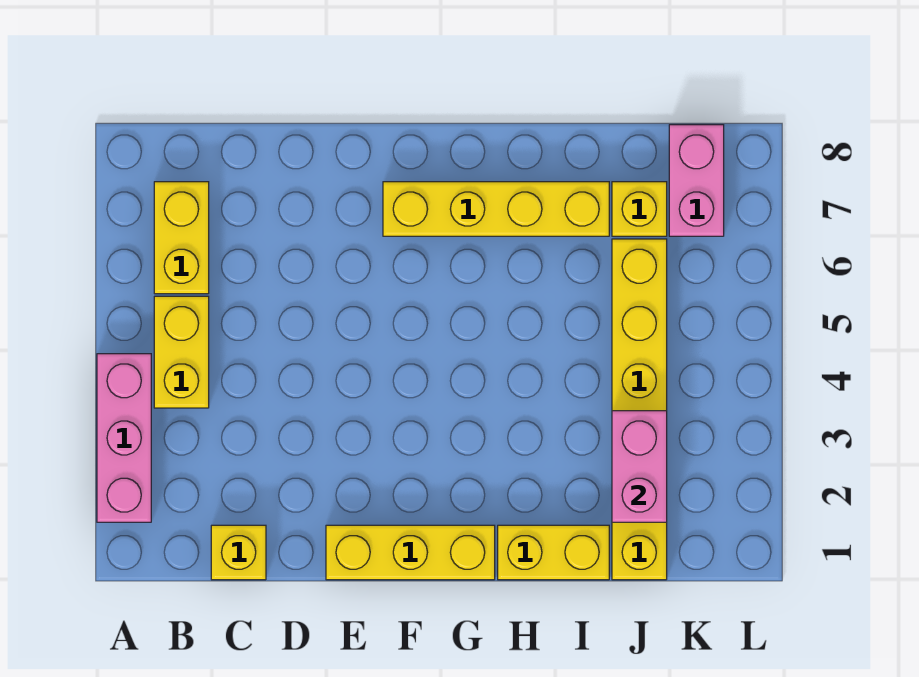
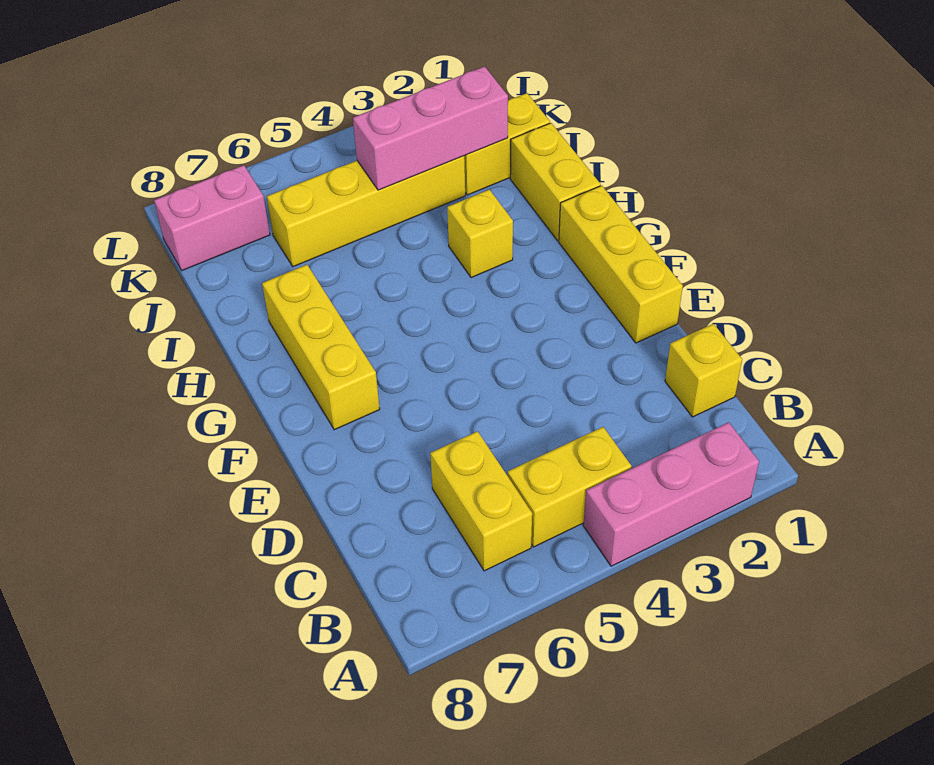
yellow brick B6:B7 level 1 -> yellow brick B6:C6 level 1
yellow brick F7:I7 level 1 -> yellow brick F7:H7 level 1
pink brick J2:J3 level 2 -> pink brick J2:J4 level 2
yellow brick J7 level 1 -> yellow brick H3 level 1

